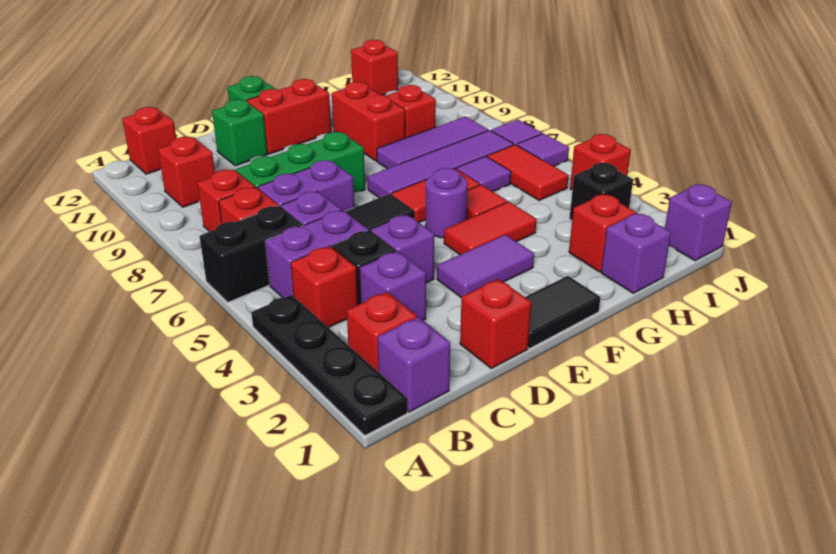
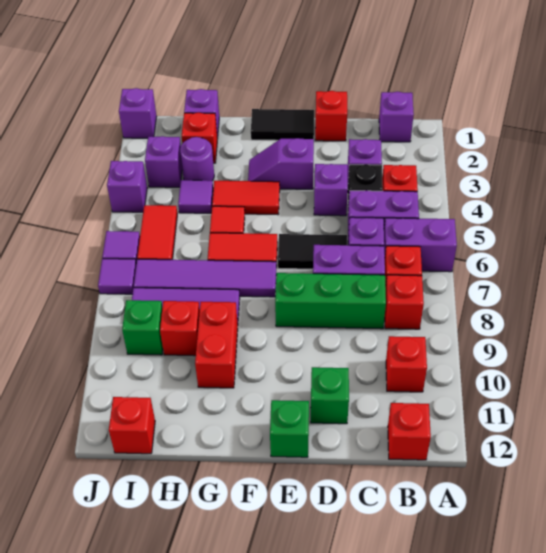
black plate A1:A4 level 1 -> none
black brick A6:B6 level 1 -> purple brick A6:B6 level 1
red brick B2 level 1 -> none
purple tile E3:F3 level 1 -> purple slope E3:F3 level 1 top E
red brick E11:F11 level 1 -> none
purple round brick F5 level 1 -> purple round brick H3 level 1
purple tile H6 level 1 -> purple tile H4 level 1
black brick I3 level 1 -> purple brick I3 level 1
none -> green brick I9 level 1
red brick J4 level 1 -> purple brick J4 level 1

